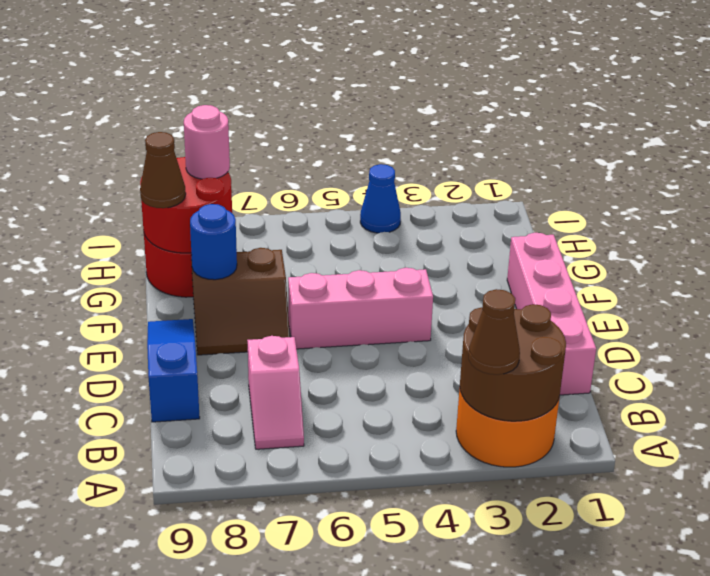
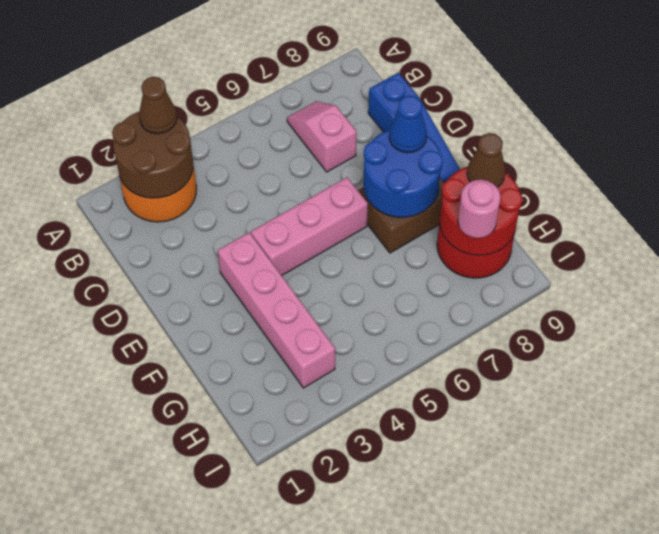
pink brick C1:F1 level 1 -> pink brick E3:H3 level 1
blue round brick F8 level 2 -> blue round brick E7:F8 level 2
blue cone I4 level 1 -> blue cone E8 level 3

